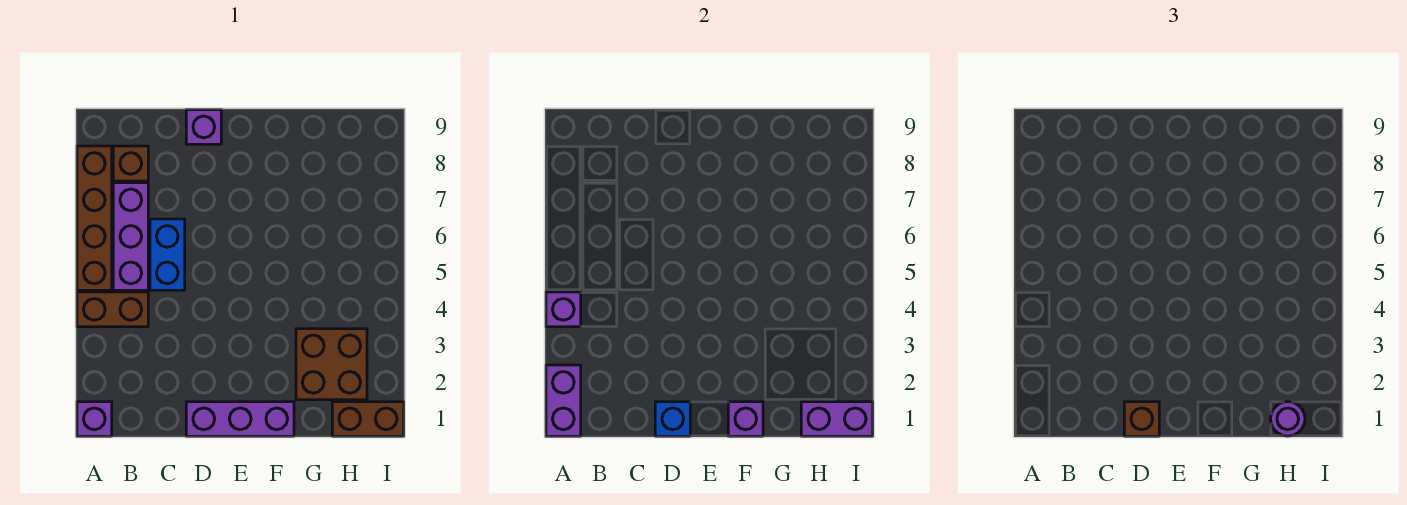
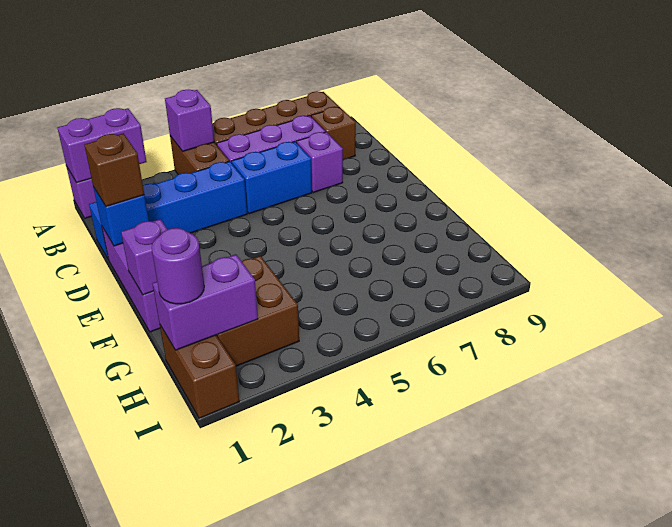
none -> blue brick C1:C4 level 1
purple brick D9 level 1 -> purple brick C7 level 1
purple brick H1:I1 level 2 -> purple brick H1:H2 level 2

